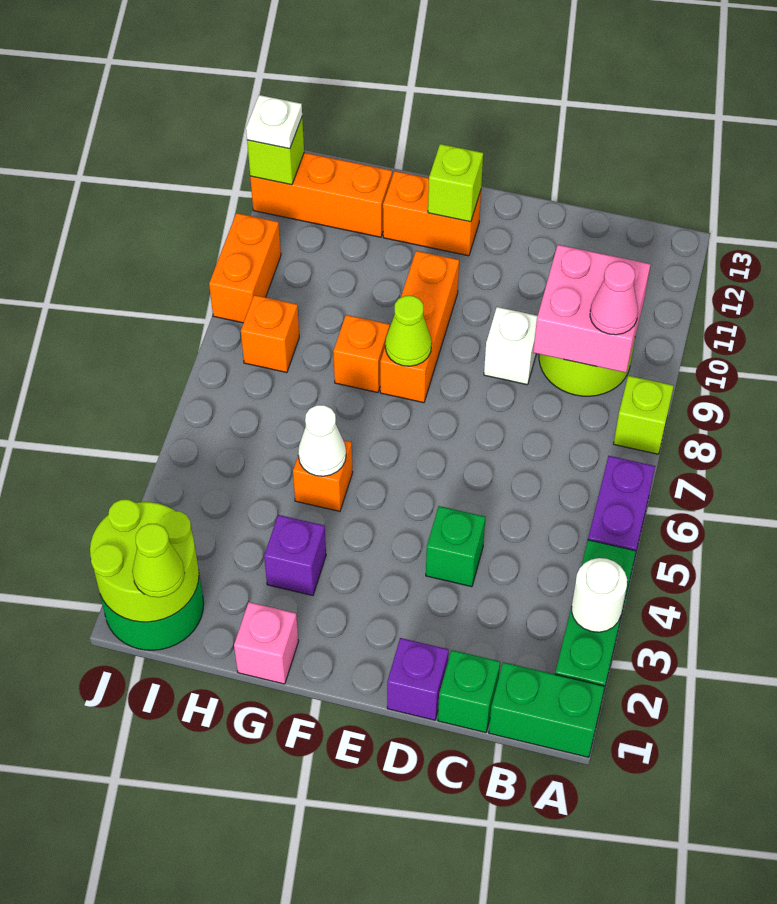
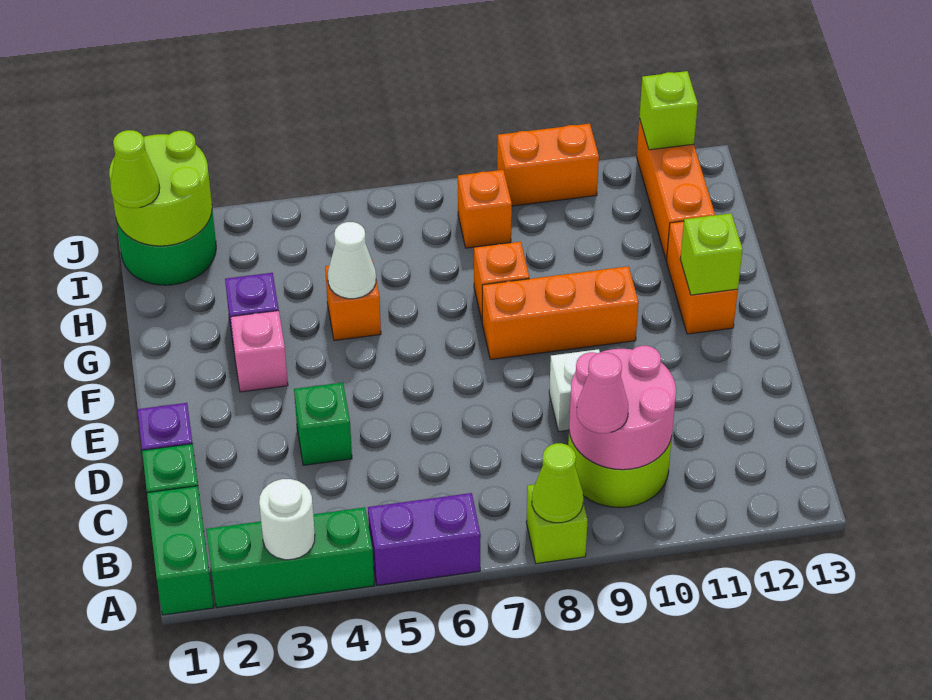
pink brick B9:C10 level 2 -> pink round brick B9:C10 level 2
lime cone F8 level 2 -> lime cone A8 level 2
pink brick G1 level 1 -> pink brick F3 level 1
white plate J12 level 3 -> none

